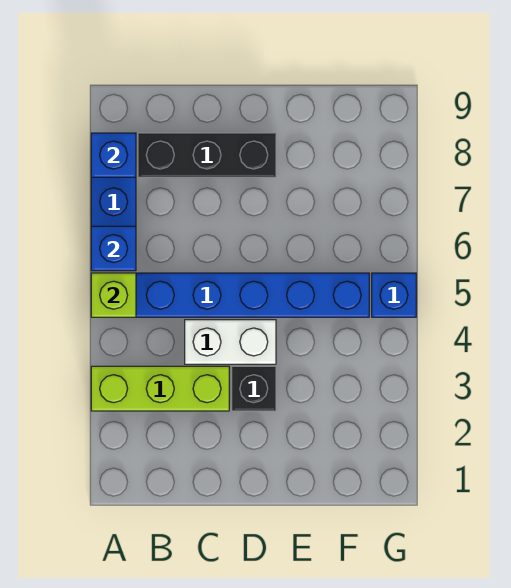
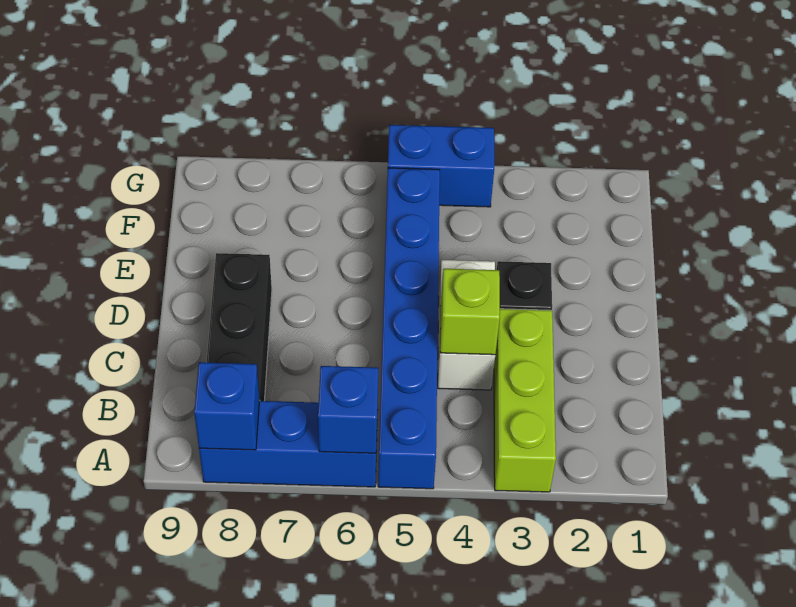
lime brick A5 level 2 -> lime brick C4 level 2
blue brick G5 level 1 -> blue brick G4:G5 level 1

